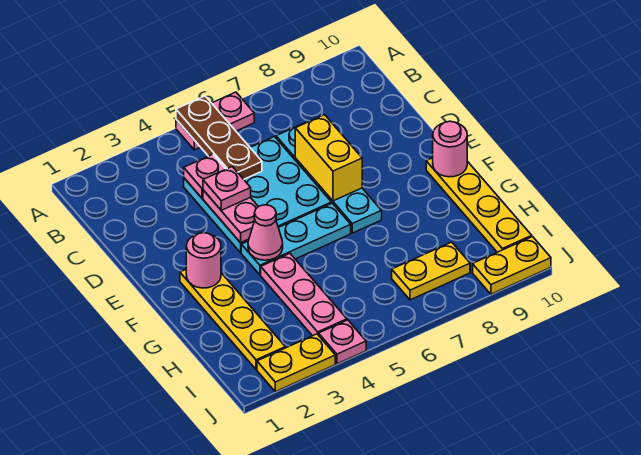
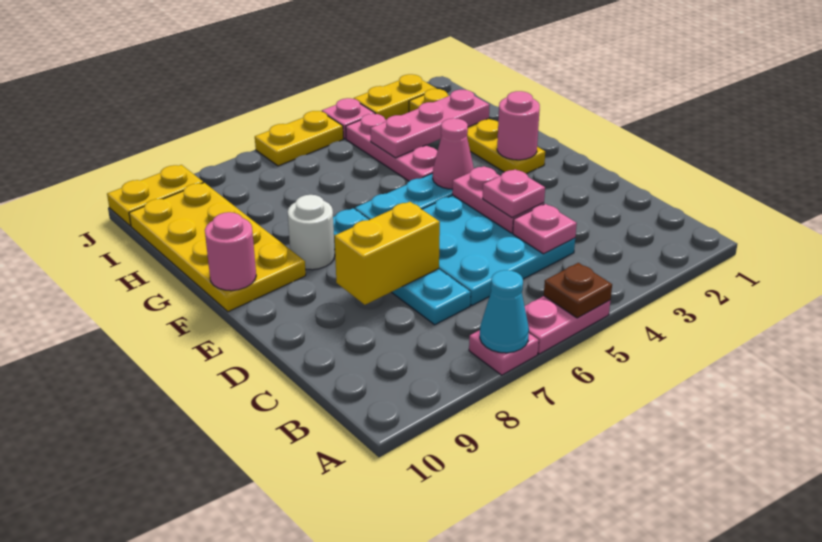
brown plate A5:C5 level 2 -> brown plate A5 level 2
none -> pink plate A7 level 1
none -> cyan cone A7 level 2
yellow brick D7:E7 level 2 -> yellow brick D7:D8 level 2
none -> white round brick F8 level 1
yellow plate F10:I10 level 1 -> yellow plate F9:I10 level 1
none -> pink plate H2:H4 level 2
yellow plate I7:I8 level 1 -> yellow plate J5:J6 level 1

